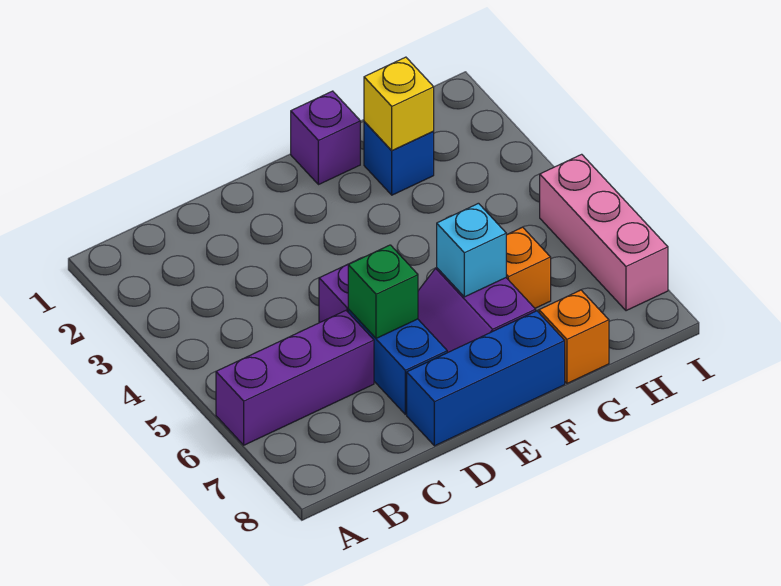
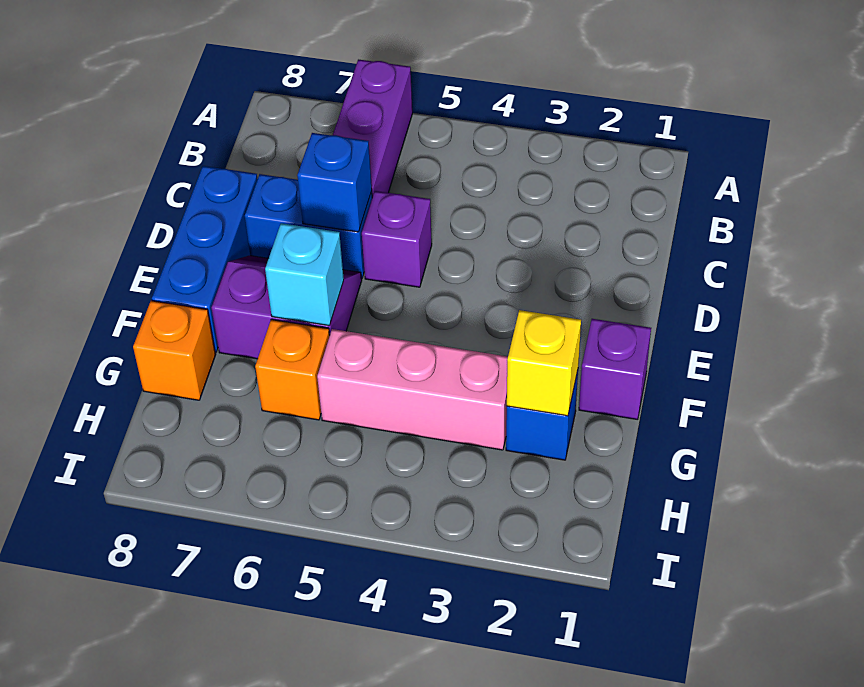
green brick D6 level 2 -> blue brick D6 level 2
pink brick I5:I7 level 1 -> pink brick G3:G5 level 1

